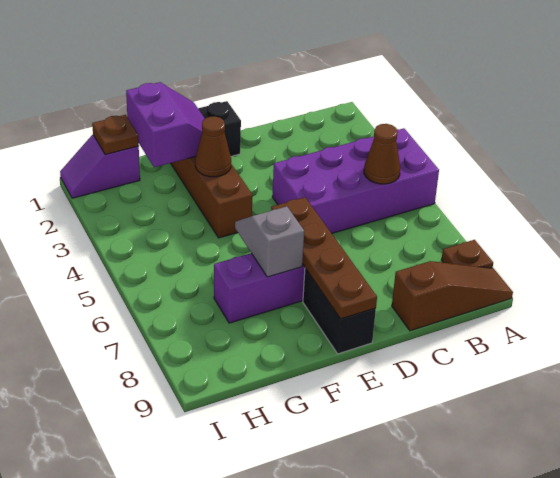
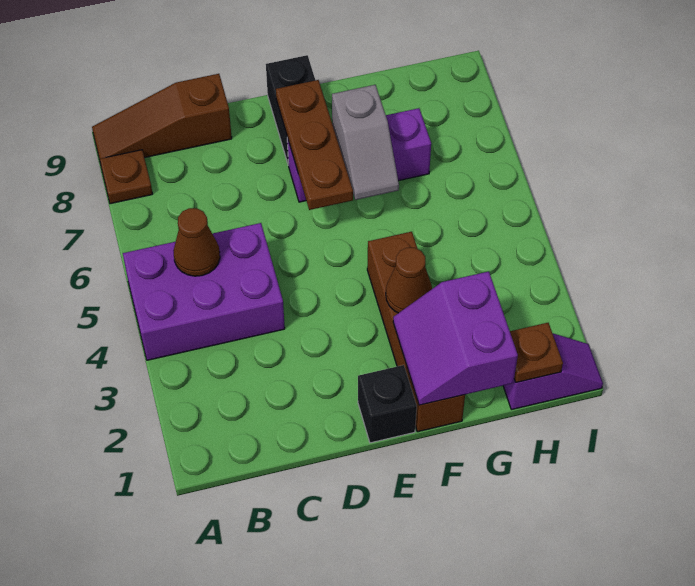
purple brick A4:D5 level 1 -> purple brick A4:C5 level 1
brown plate E6:E9 level 2 -> brown plate E6:E8 level 2

